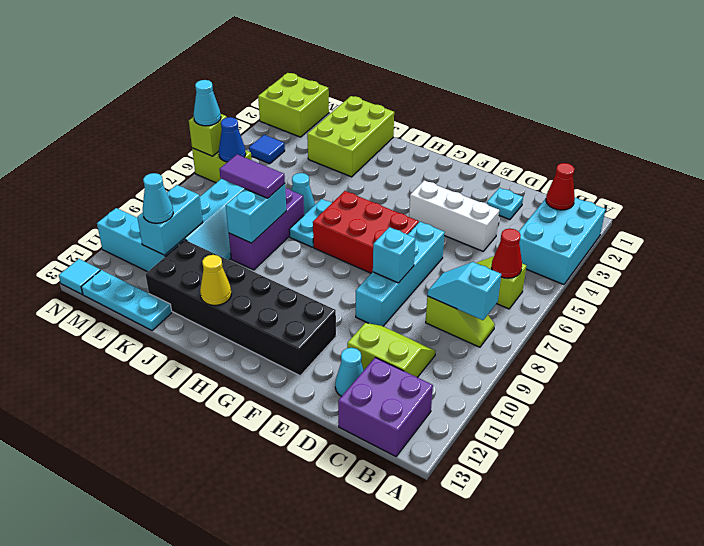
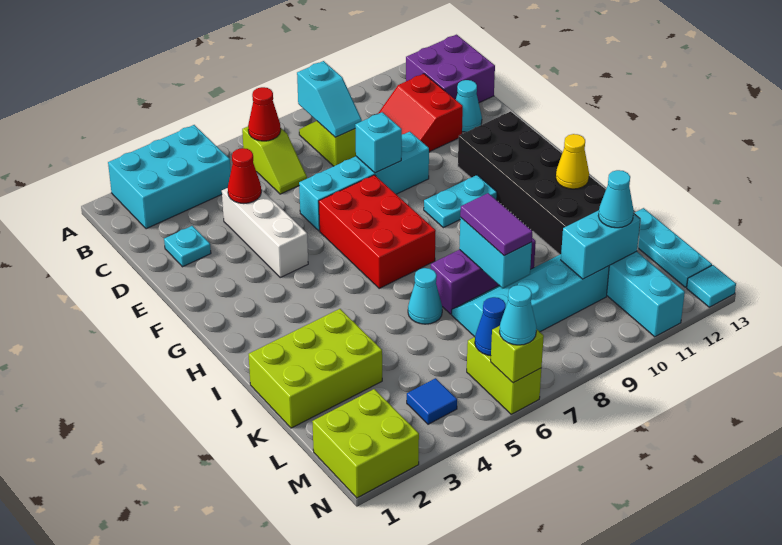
red cone B2 level 2 -> red cone D4 level 2
lime slope C10:D11 level 1 top 11 -> red slope C10:D11 level 1 top 11
cyan plate I6:I7 level 1 -> cyan plate G9:G10 level 1
cyan brick J8:J9 level 2 -> cyan brick J8:K8 level 2

